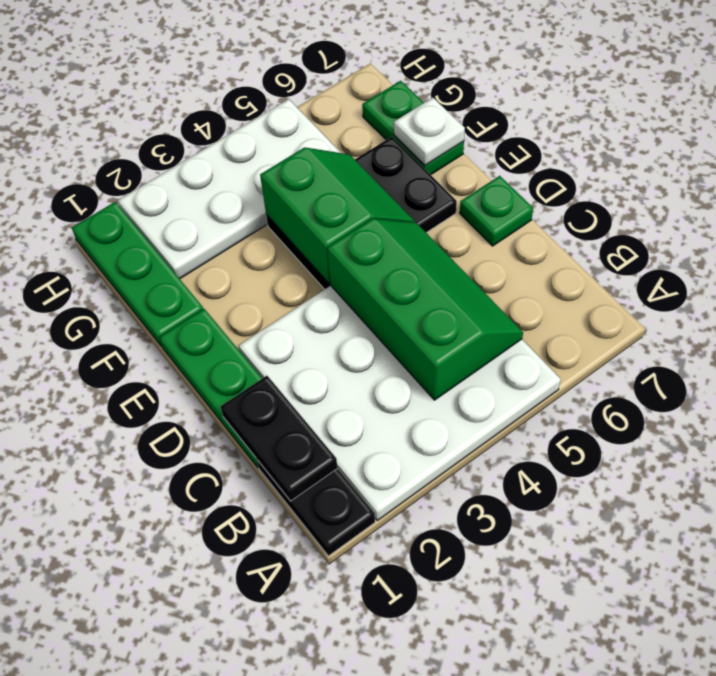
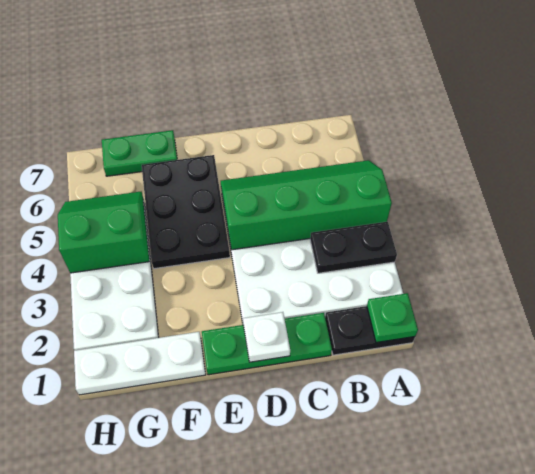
black plate B1:C1 level 2 -> black plate A3:B3 level 2
green slope B4:D5 level 2 top 4 -> green slope A4:D5 level 2 top 4
green plate D7 level 1 -> green plate A1 level 2
green slope E4:F5 level 2 top 4 -> green slope G4:H5 level 2 top 4
green plate F1:H1 level 1 -> white plate F1:H1 level 1
white plate F7 level 2 -> white plate D1 level 2

